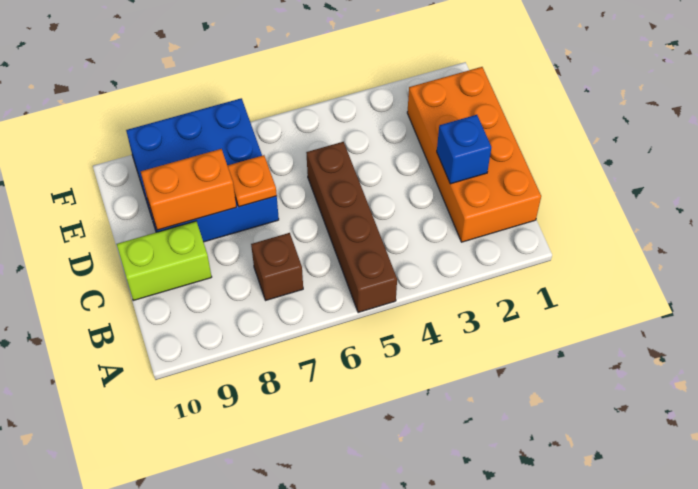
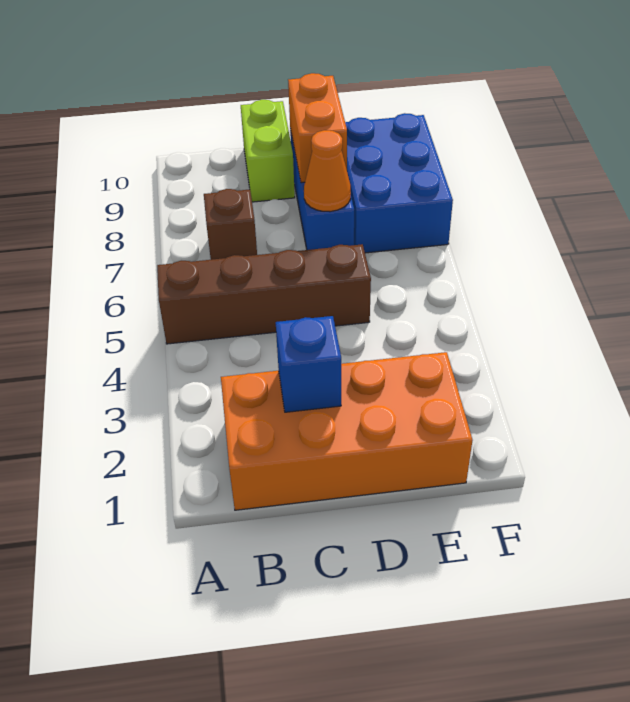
orange plate D7 level 2 -> orange cone D7 level 2

